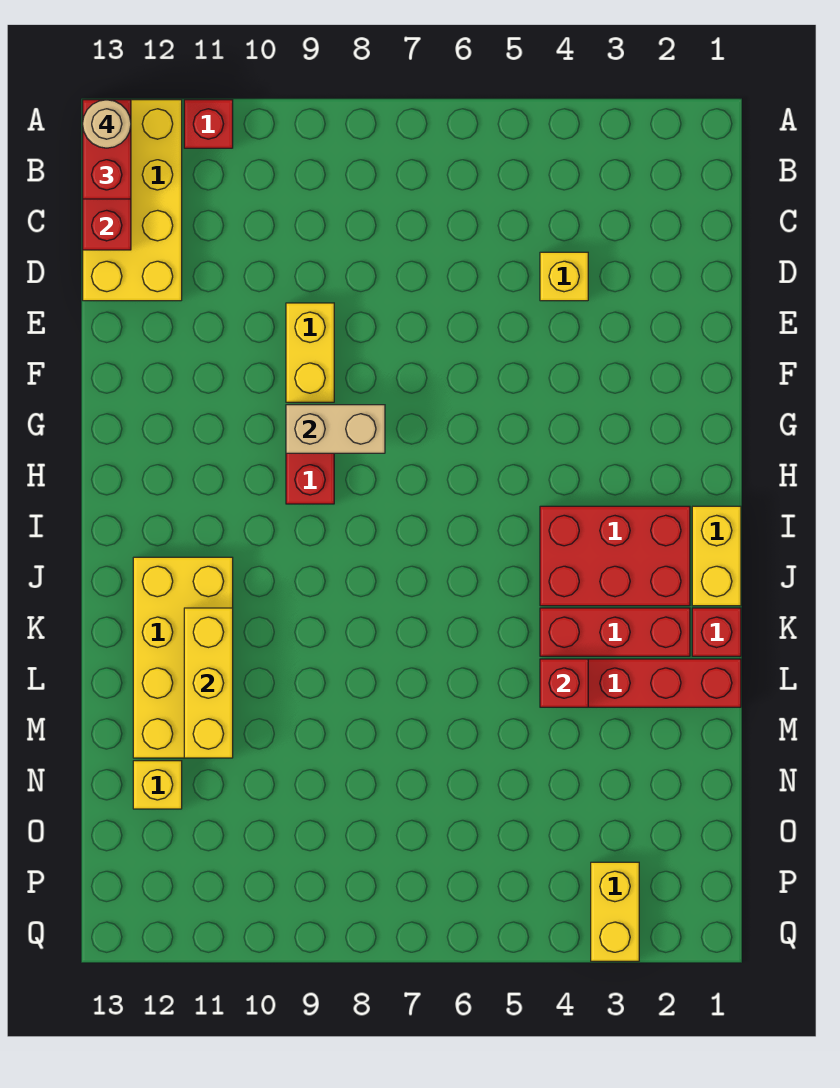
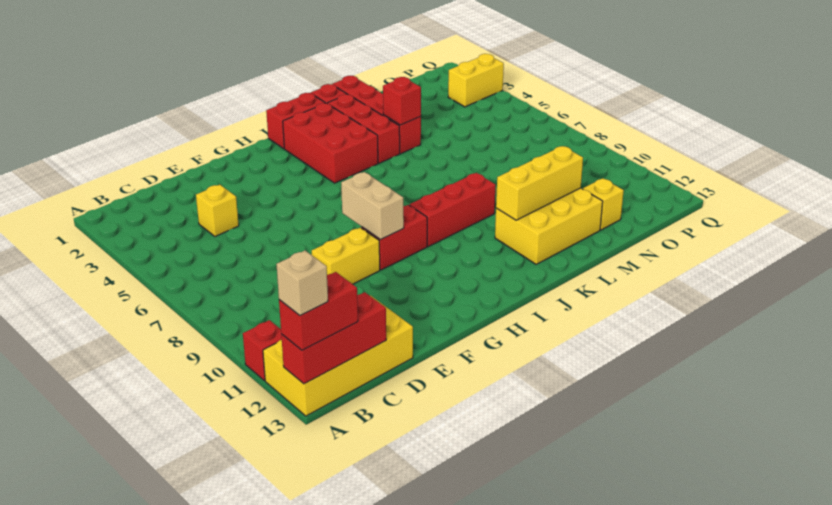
tan round brick A13 level 4 -> tan brick A13 level 4
yellow brick I1:J1 level 1 -> red brick I1:J1 level 1
none -> red brick I9:K9 level 1
yellow brick J11:M12 level 1 -> yellow brick K11:M12 level 1

